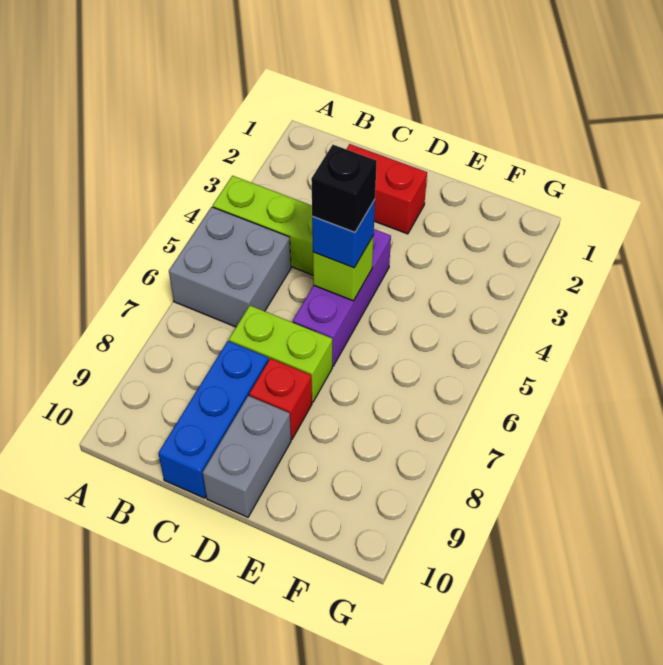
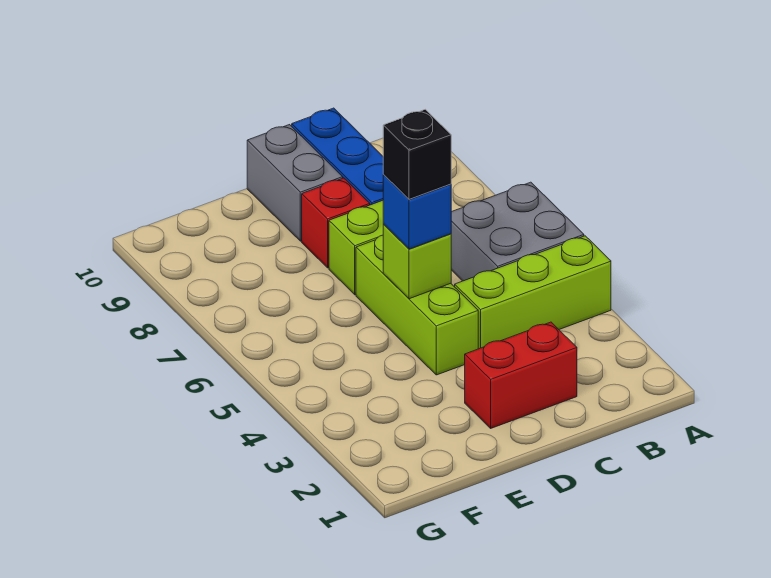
purple brick D4:D6 level 1 -> lime brick D4:D6 level 1

